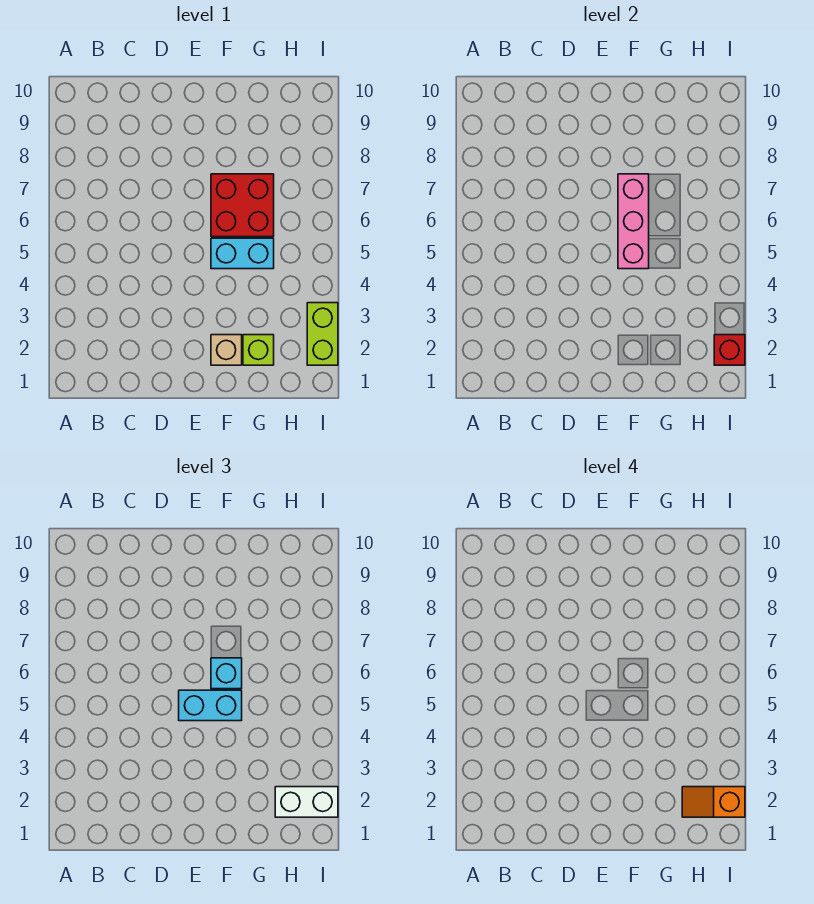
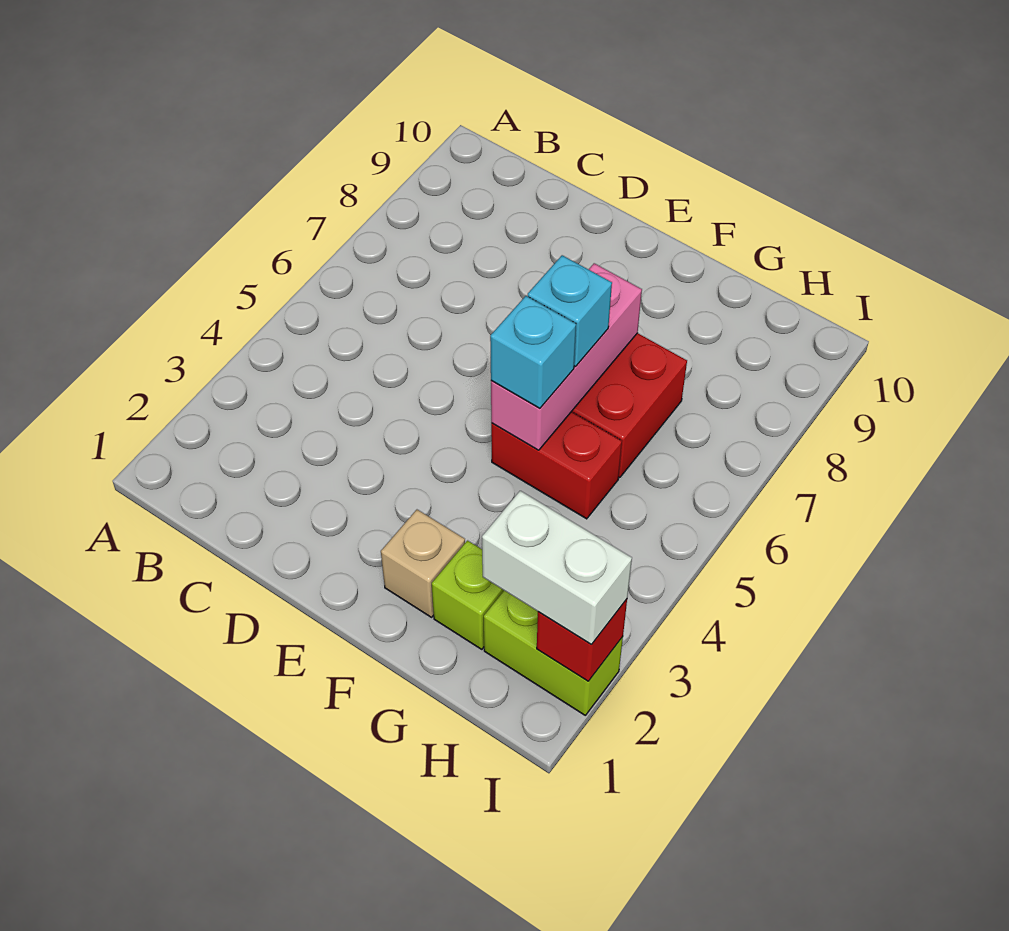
cyan brick E5:F5 level 3 -> cyan brick F5 level 3
cyan brick F5:G5 level 1 -> red brick F5:G5 level 1
orange slope H2:I2 level 4 top I -> none
lime brick I2:I3 level 1 -> lime brick H2:I2 level 1

